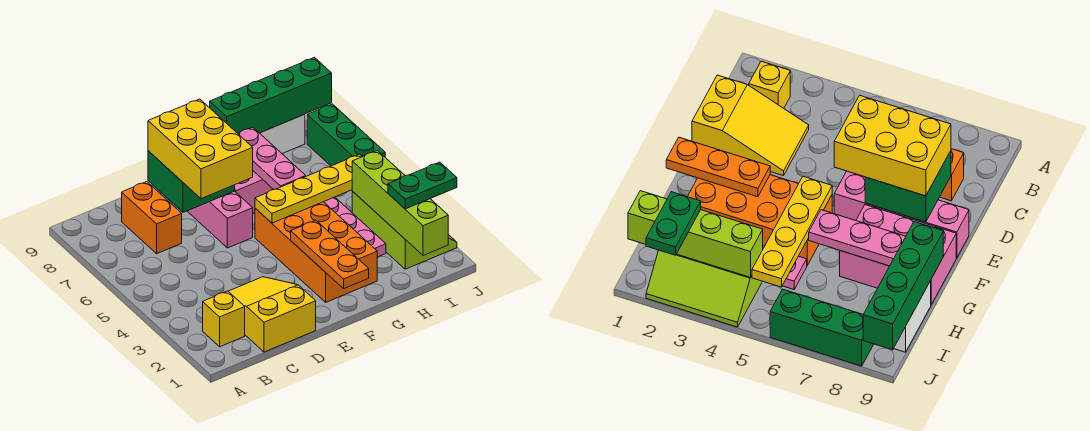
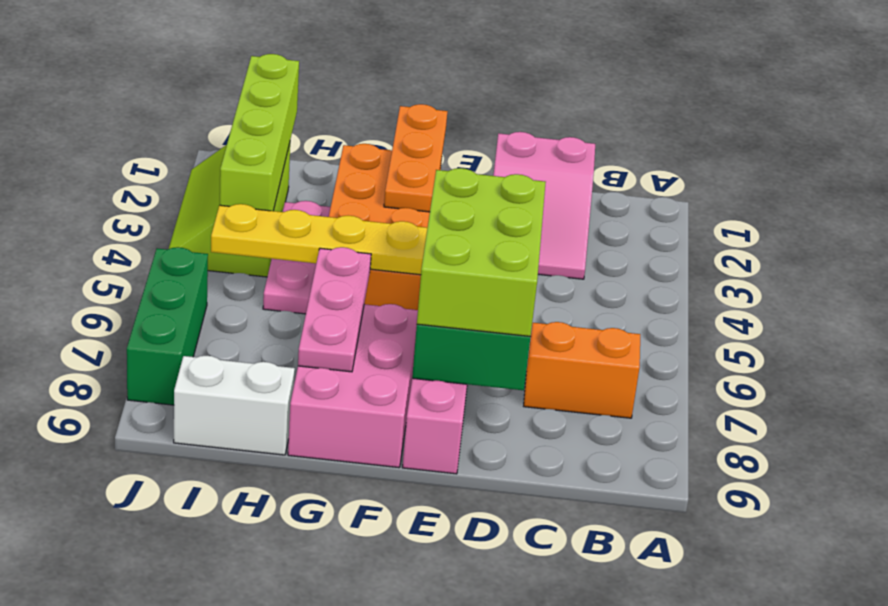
yellow brick B2 level 1 -> none
yellow slope C1:D3 level 1 top 1 -> pink slope C1:D3 level 1 top 1
orange brick C7:C8 level 1 -> orange brick B7:C7 level 1
yellow brick D6:E8 level 3 -> lime brick D6:E8 level 3
green brick G9:J9 level 2 -> none
green plate I2:J2 level 3 -> none

